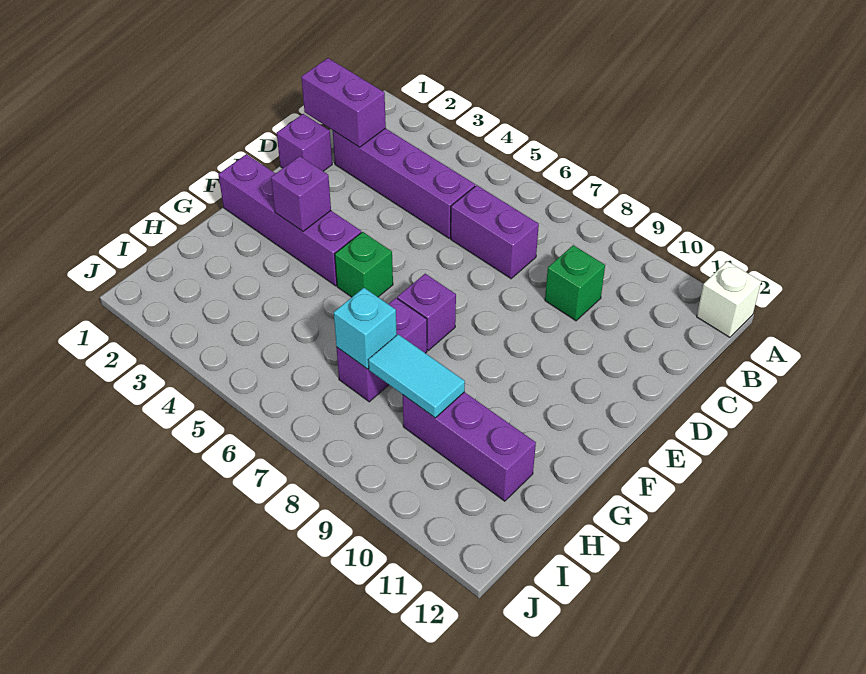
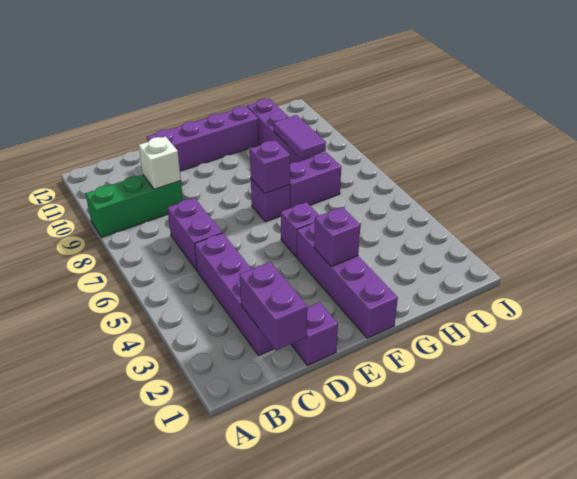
white brick A12 level 1 -> white brick C9 level 2
green brick C9 level 1 -> green brick A9:C9 level 1
none -> purple brick D11:G11 level 1
green brick F5 level 1 -> purple brick F5 level 1
none -> purple brick F7 level 2
cyan brick H7 level 2 -> none
cyan tile H8:H9 level 2 -> purple tile H8:H9 level 2

